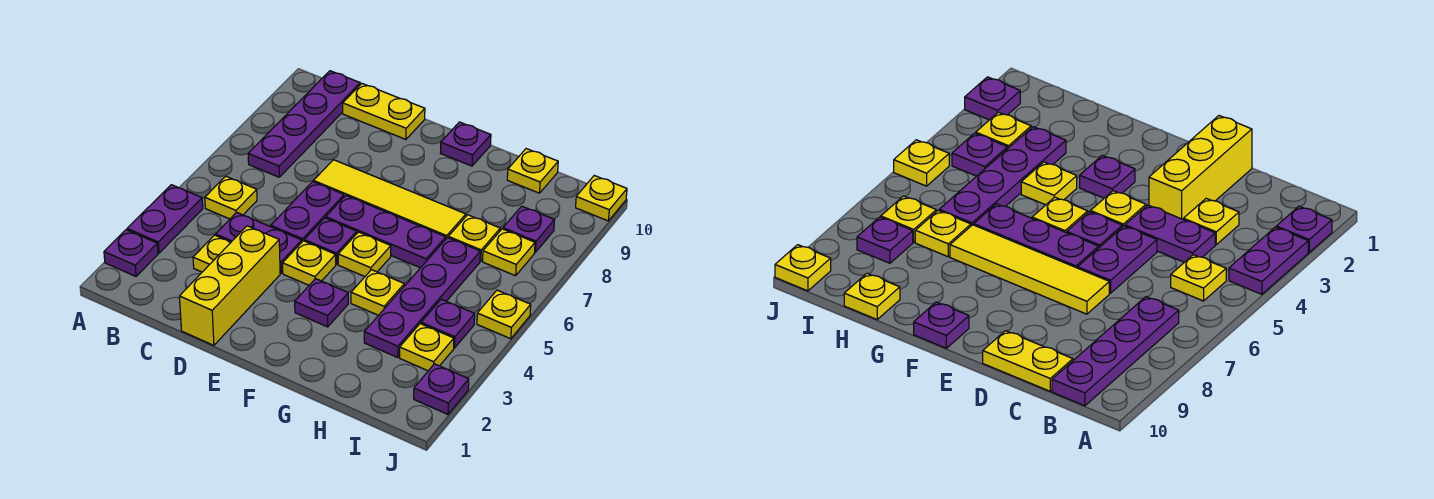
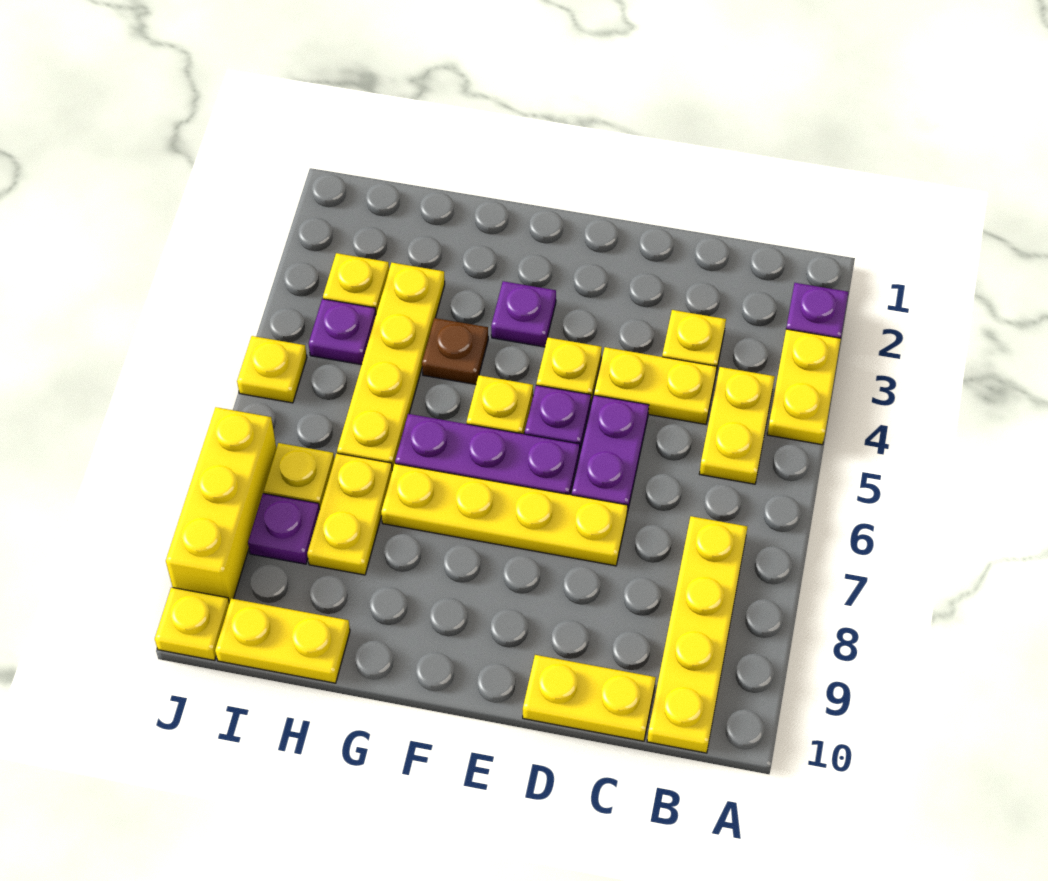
purple plate A3:A4 level 1 -> yellow plate A3:A4 level 1
yellow plate B5 level 1 -> yellow plate B4:B5 level 1
purple plate B7:B10 level 1 -> yellow plate B7:B10 level 1
purple plate C4:D4 level 1 -> yellow plate C4:D4 level 1
yellow brick D1:D3 level 1 -> yellow brick J7:J9 level 1
yellow tile D7:G7 level 1 -> yellow plate D7:G7 level 1
purple plate F10 level 1 -> none
yellow plate G4 level 1 -> brown plate G4 level 1
purple plate H3:H6 level 1 -> yellow plate H3:H6 level 1
yellow plate H7 level 1 -> yellow plate H7:H8 level 1
yellow plate H10 level 1 -> yellow plate H10:I10 level 1
purple plate J2 level 1 -> none

